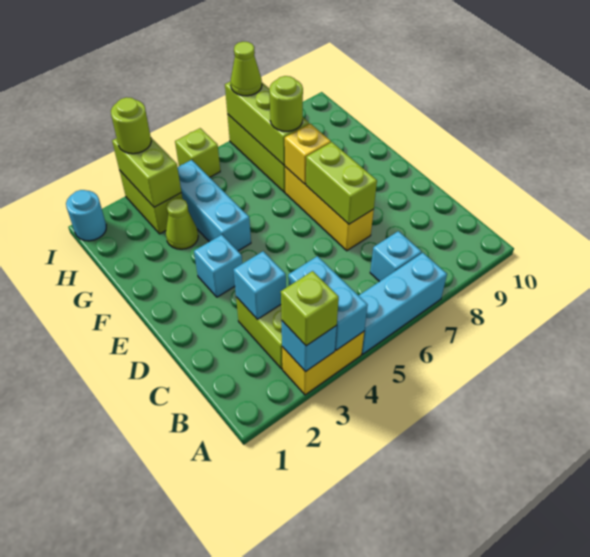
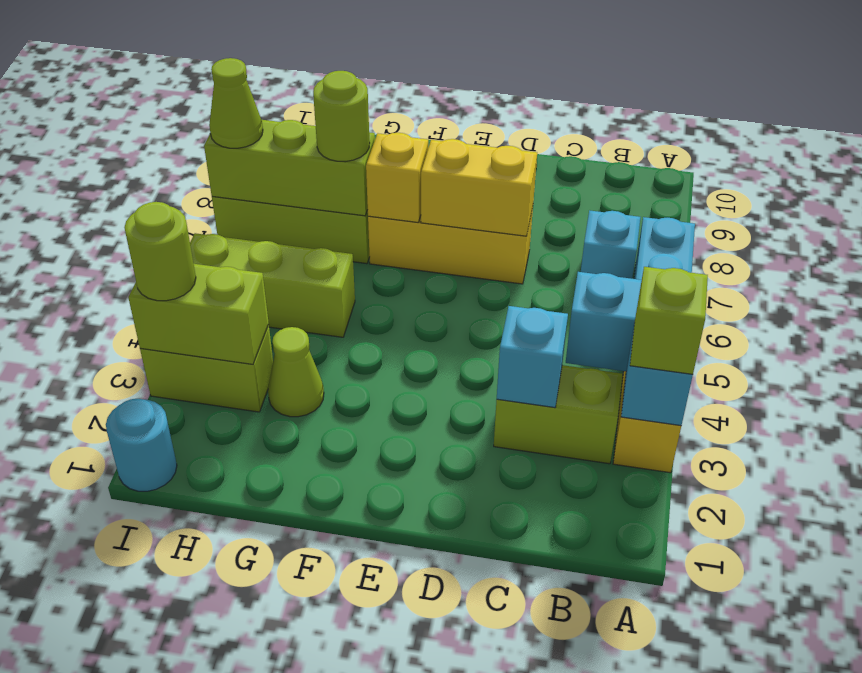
lime brick D7:E7 level 2 -> yellow brick D7:E7 level 2
cyan brick E3 level 1 -> none
cyan brick F4:H4 level 1 -> none
lime brick I5 level 1 -> lime brick G5:I5 level 1

